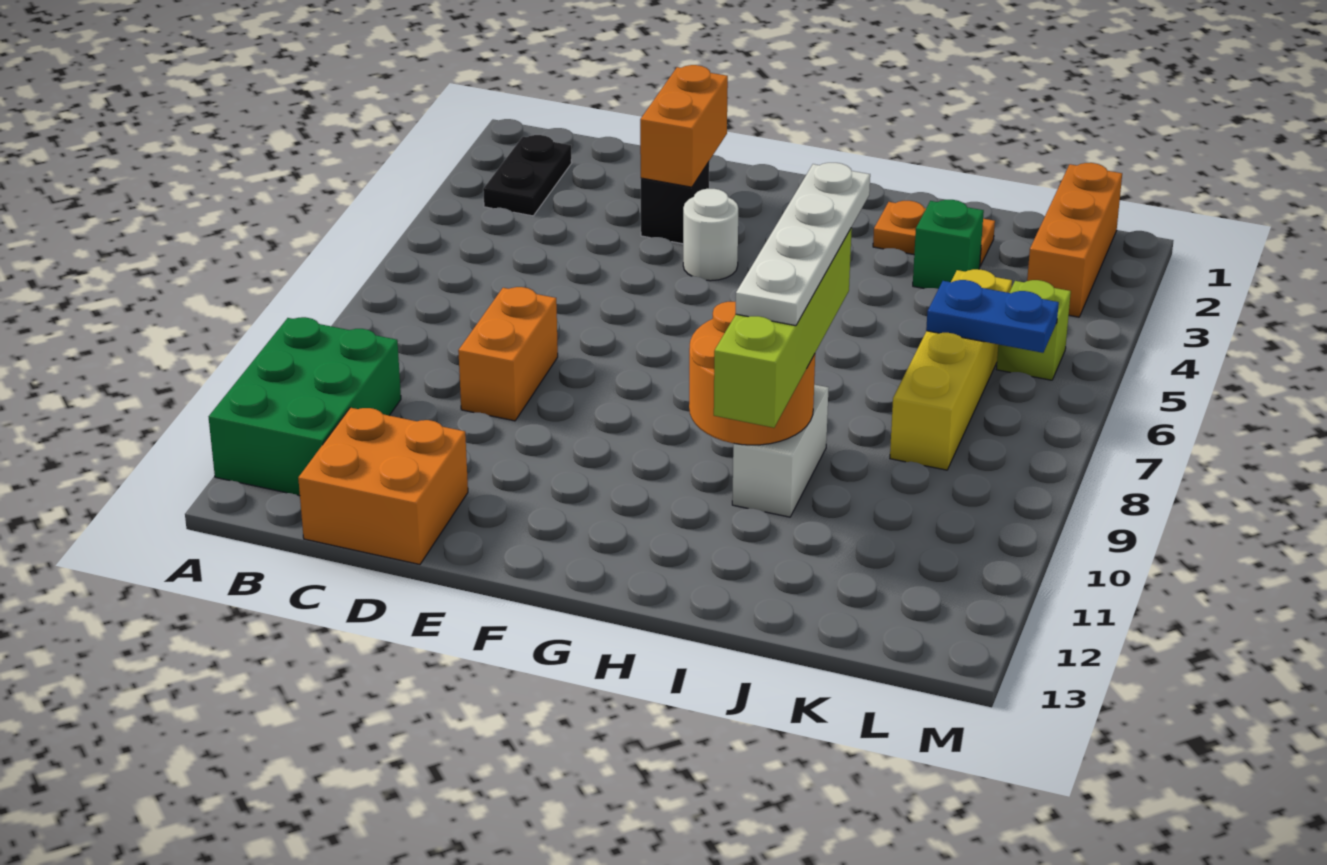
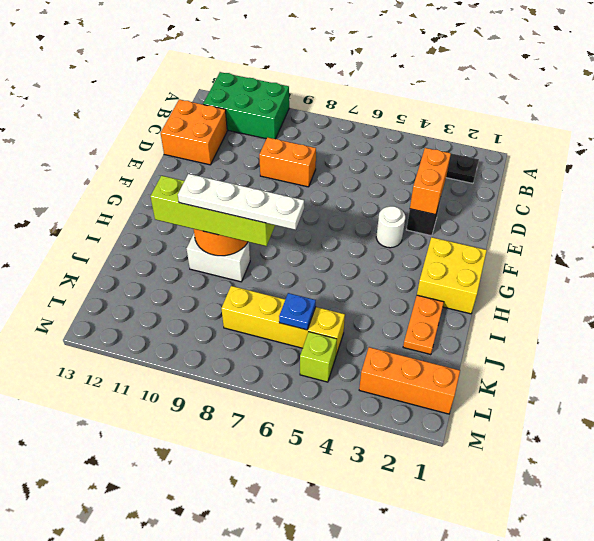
orange brick E2:E3 level 2 -> orange brick D3:E3 level 2
none -> yellow brick G1:H2 level 1
green brick J3 level 1 -> none
blue plate K6:L6 level 2 -> blue plate K6 level 2

